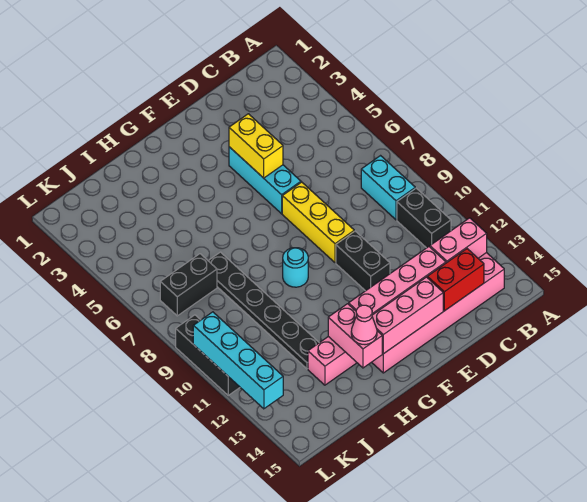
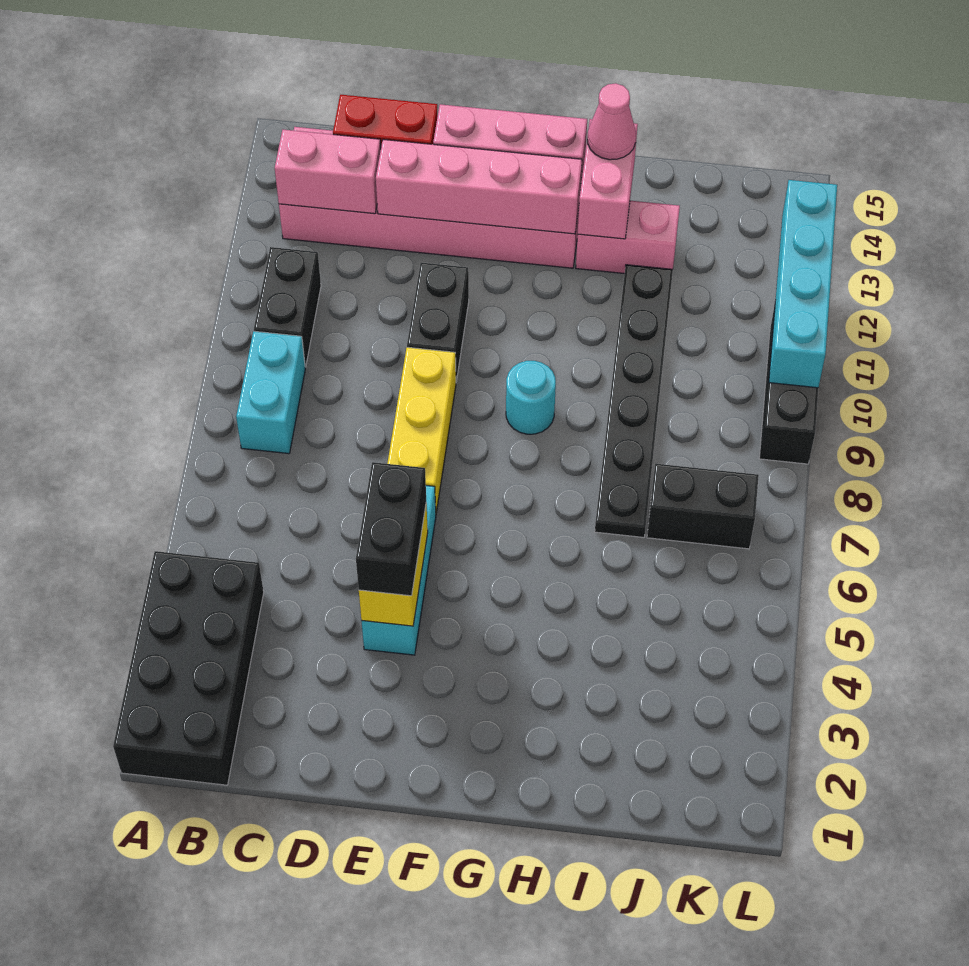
none -> black brick A1:B4 level 1
none -> black brick E4:E5 level 3

